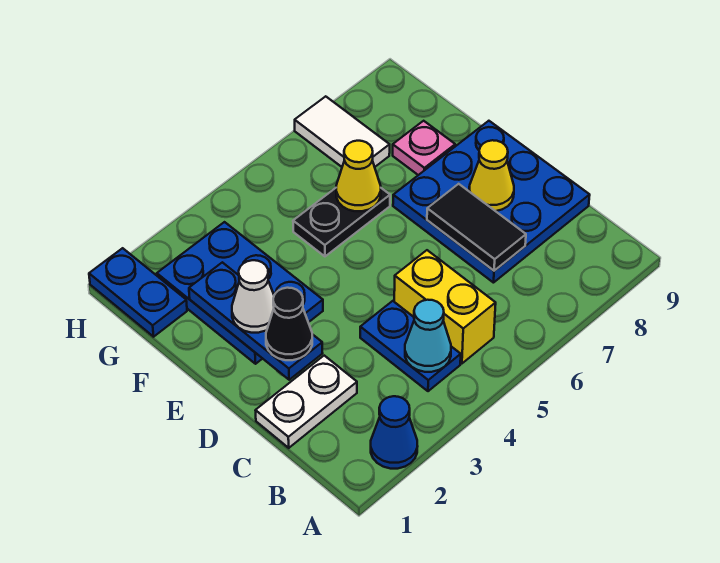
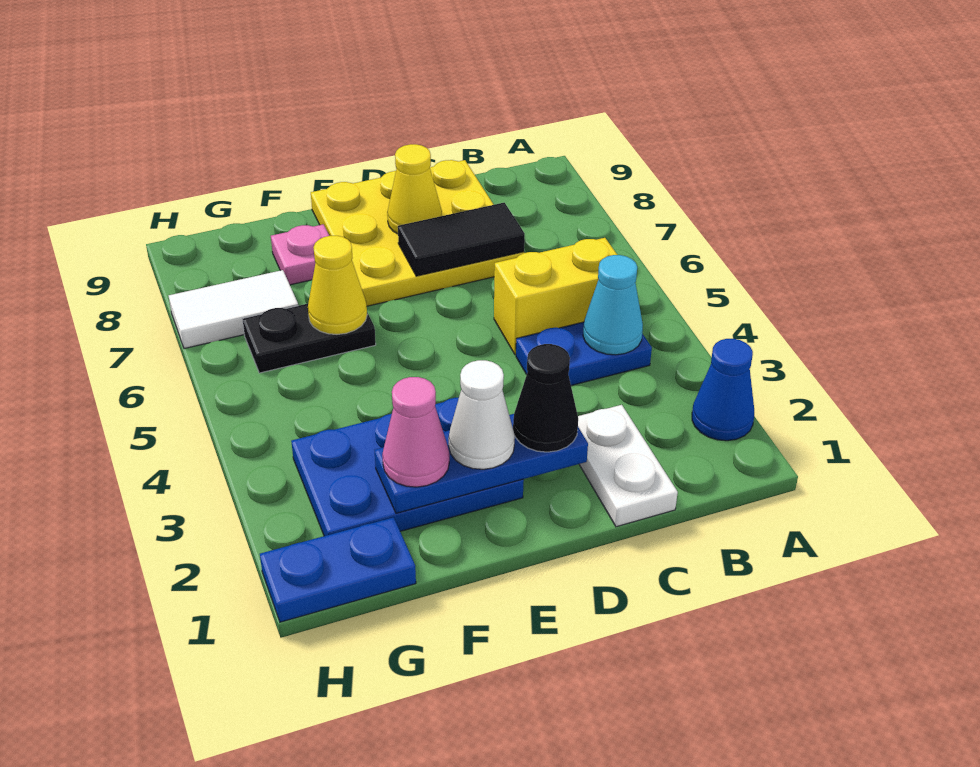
blue plate C7:E9 level 1 -> yellow plate C7:E9 level 1
none -> pink cone F2 level 3
black plate F5:F6 level 1 -> black plate F6:G6 level 1

